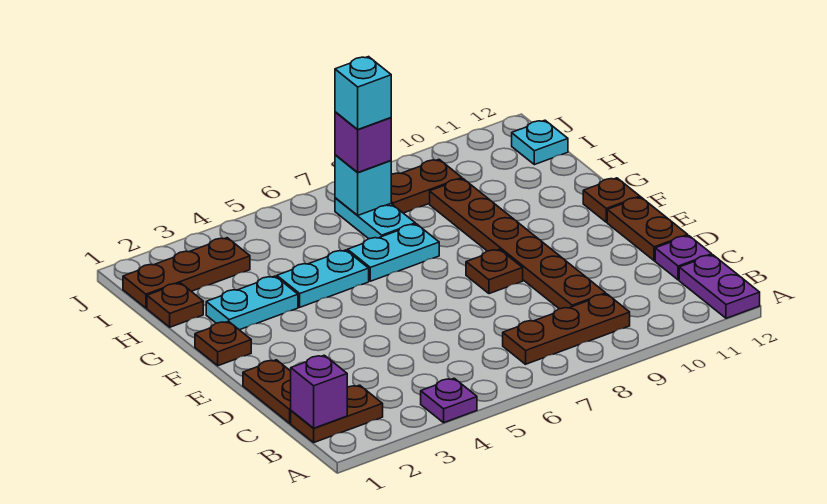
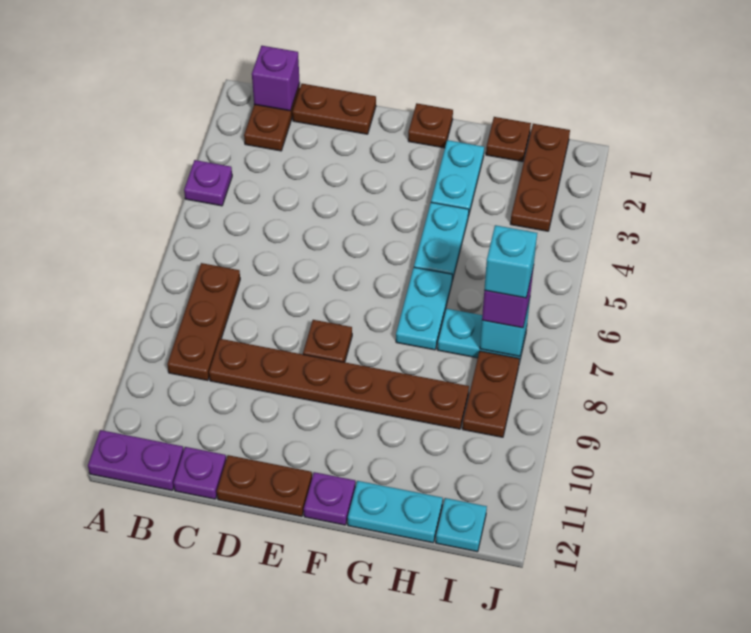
brown plate F12 level 1 -> purple plate F12 level 1
none -> cyan plate G12:H12 level 1

